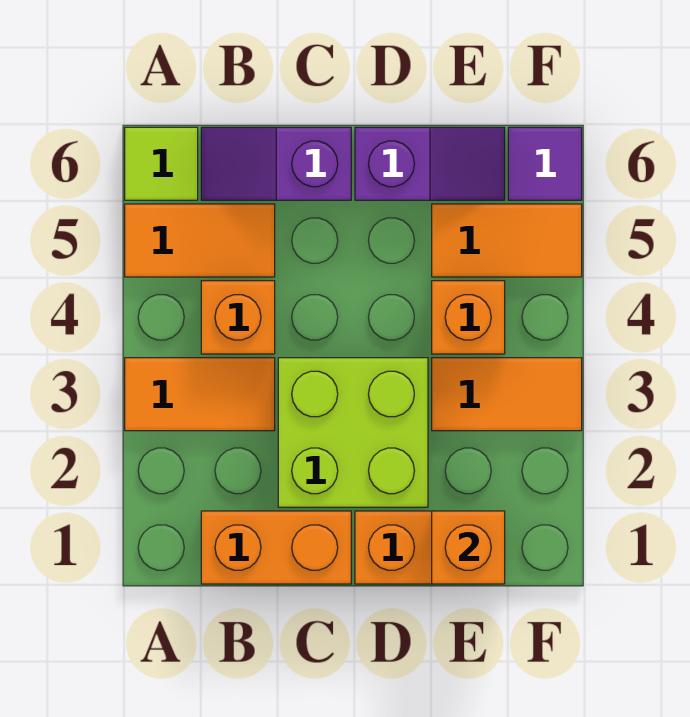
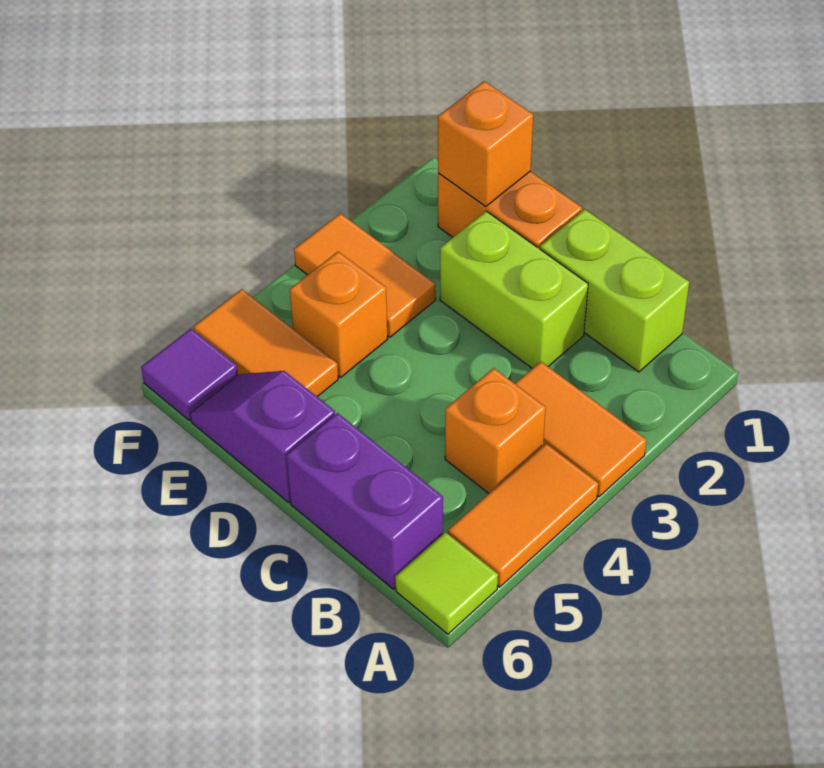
orange tile A5:B5 level 1 -> orange tile A4:A5 level 1
orange brick B1:C1 level 1 -> lime brick B1:C1 level 1
purple slope B6:C6 level 1 top C -> purple brick B6:C6 level 1
lime brick C2:D3 level 1 -> lime brick C2:D2 level 1

